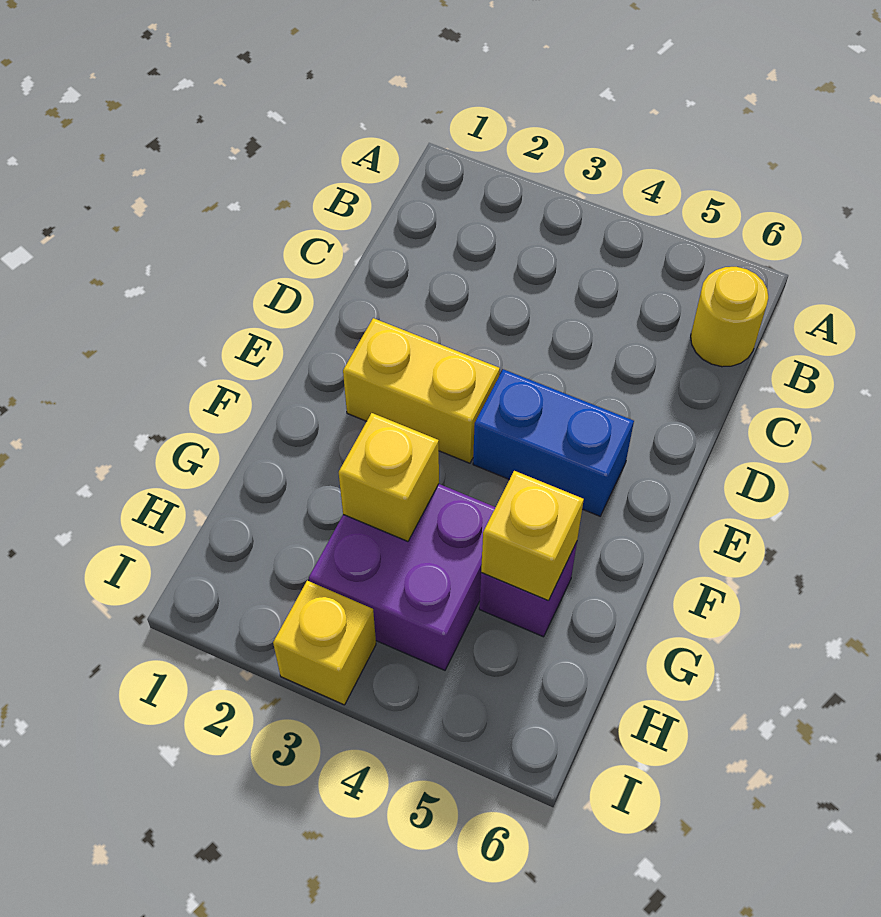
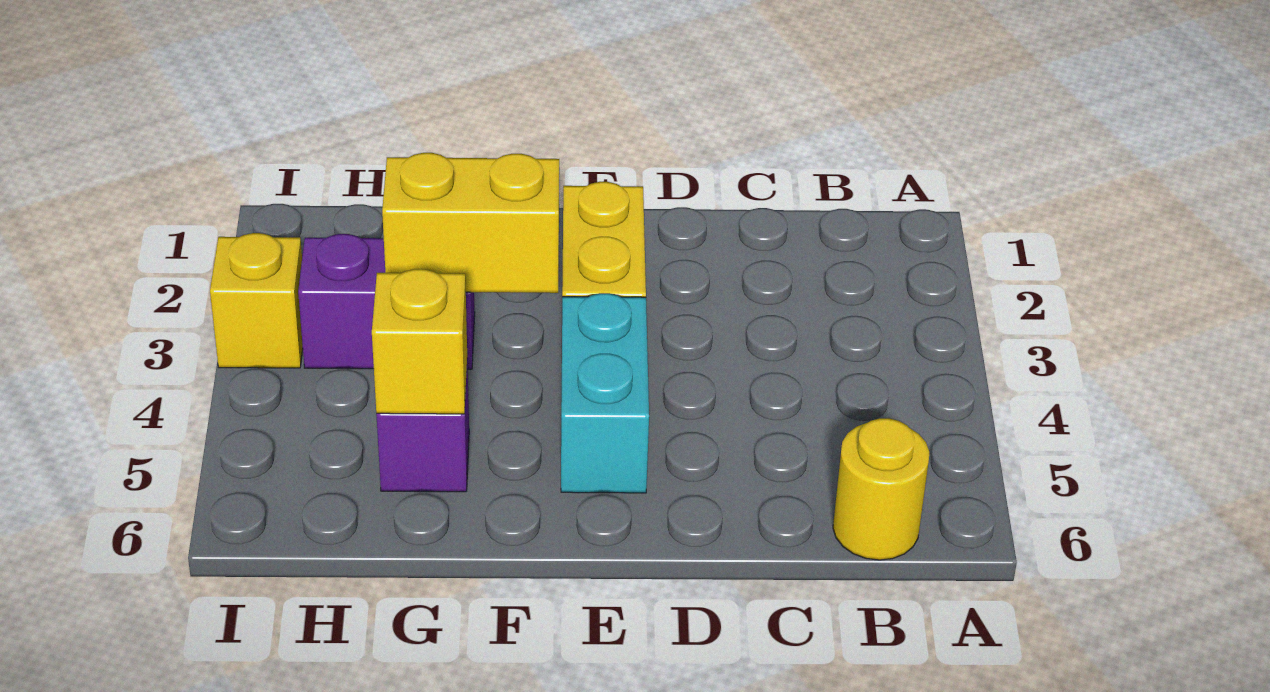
blue brick E4:E5 level 1 -> cyan brick E4:E5 level 1
purple brick G3:H4 level 1 -> purple brick G3:H3 level 1
yellow brick G3 level 2 -> yellow brick F3:G3 level 2

